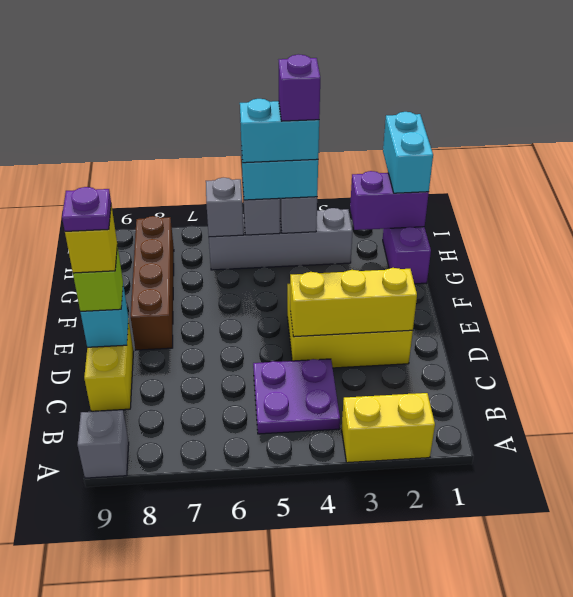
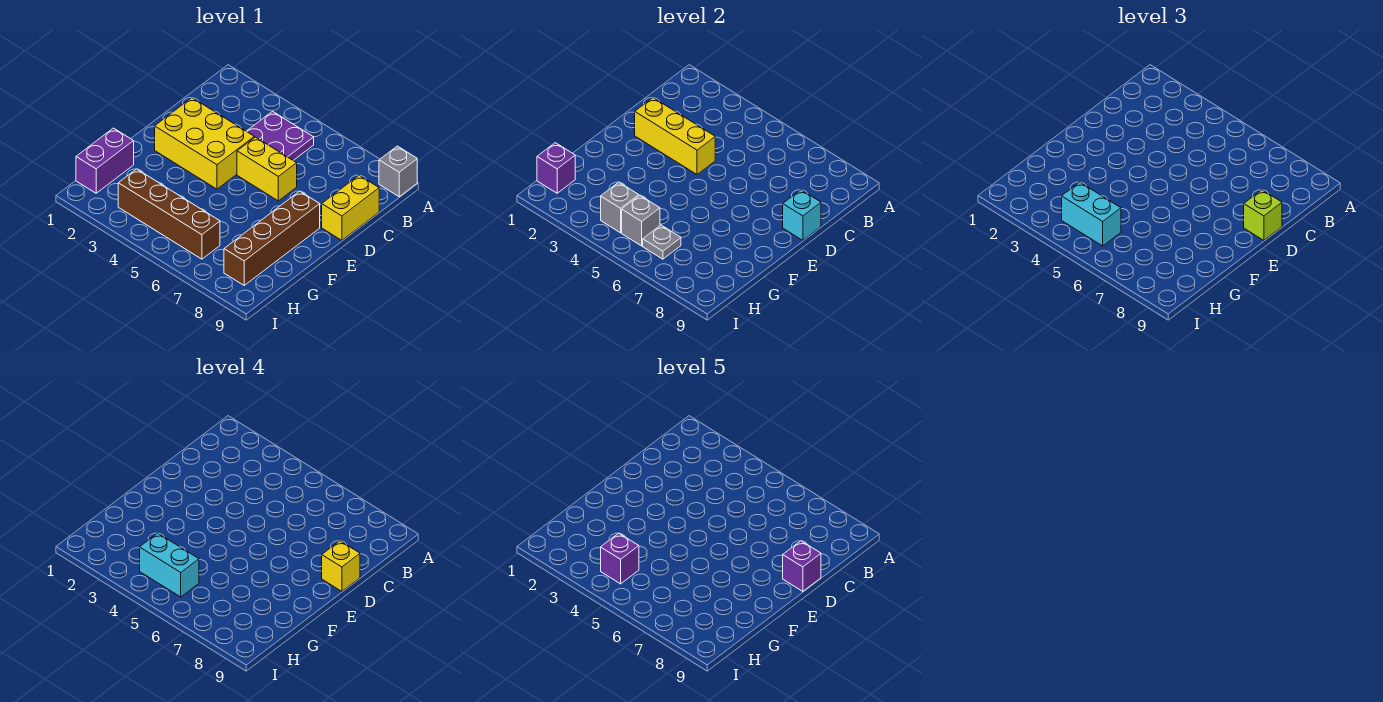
yellow brick A2:A3 level 1 -> yellow brick D5:D6 level 1
purple plate D9 level 5 -> purple brick D9 level 5
purple brick H1:H2 level 2 -> purple brick H1 level 2
cyan brick H1:I1 level 3 -> none
grey brick H3:H6 level 1 -> brown brick H3:H6 level 1
grey brick H6 level 2 -> grey plate H6 level 2

